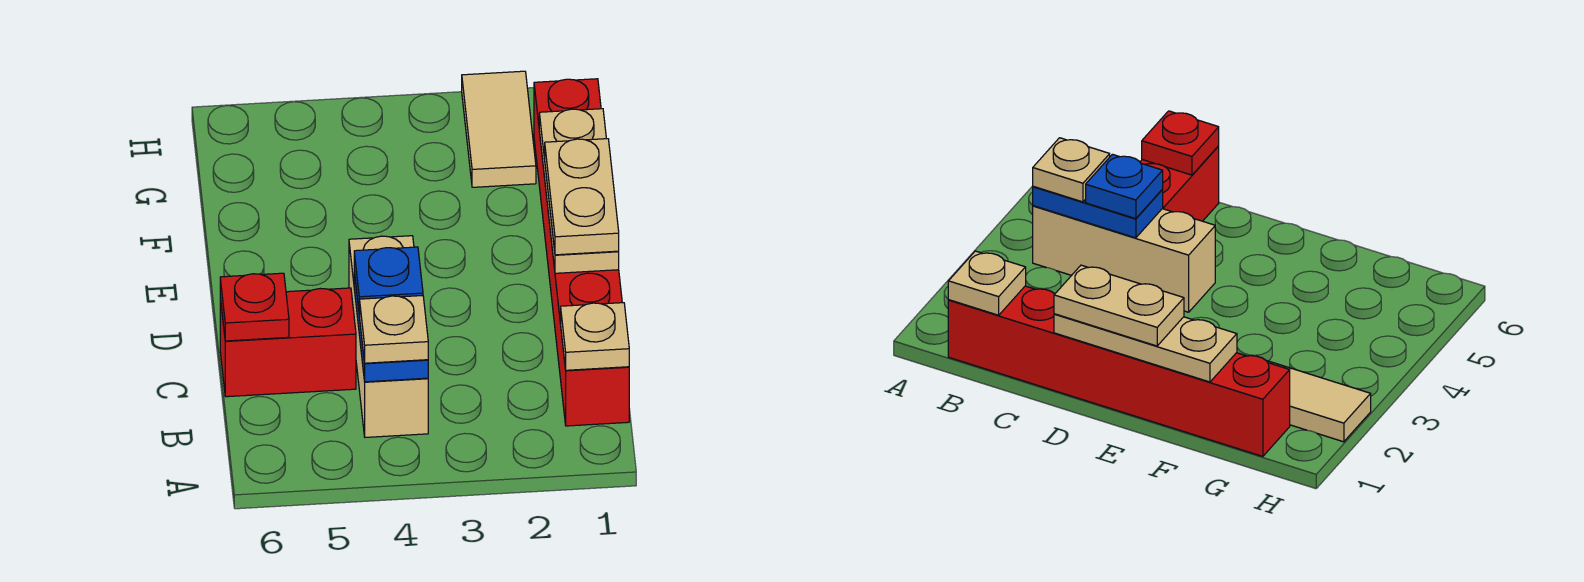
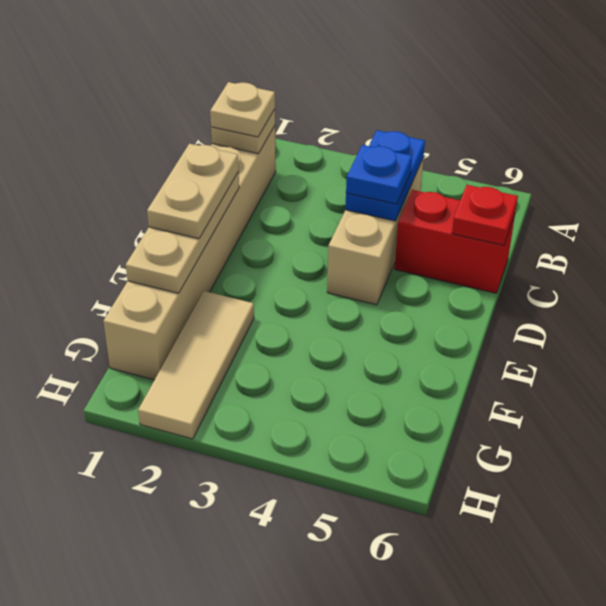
red brick B1:G1 level 1 -> tan brick B1:G1 level 1
tan plate B4 level 3 -> tan plate B1 level 3
tan tile G2:H2 level 1 -> tan tile F2:H2 level 1

